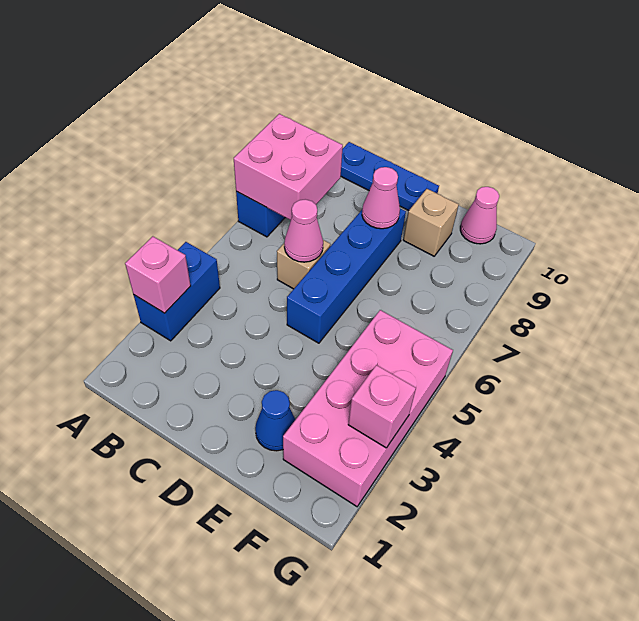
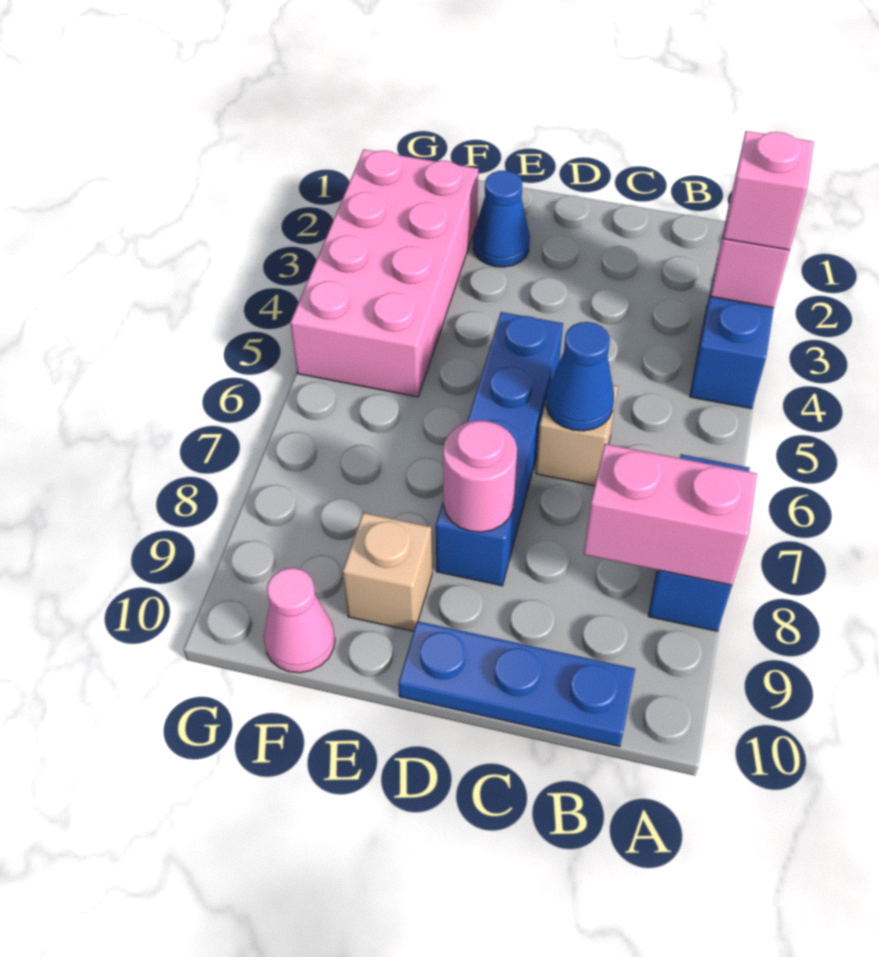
pink brick A7:B8 level 2 -> pink brick A8:B8 level 2
pink cone C6 level 2 -> blue cone C6 level 2
pink cone D8 level 2 -> pink round brick D8 level 2
pink brick G3 level 2 -> pink brick A3 level 3

